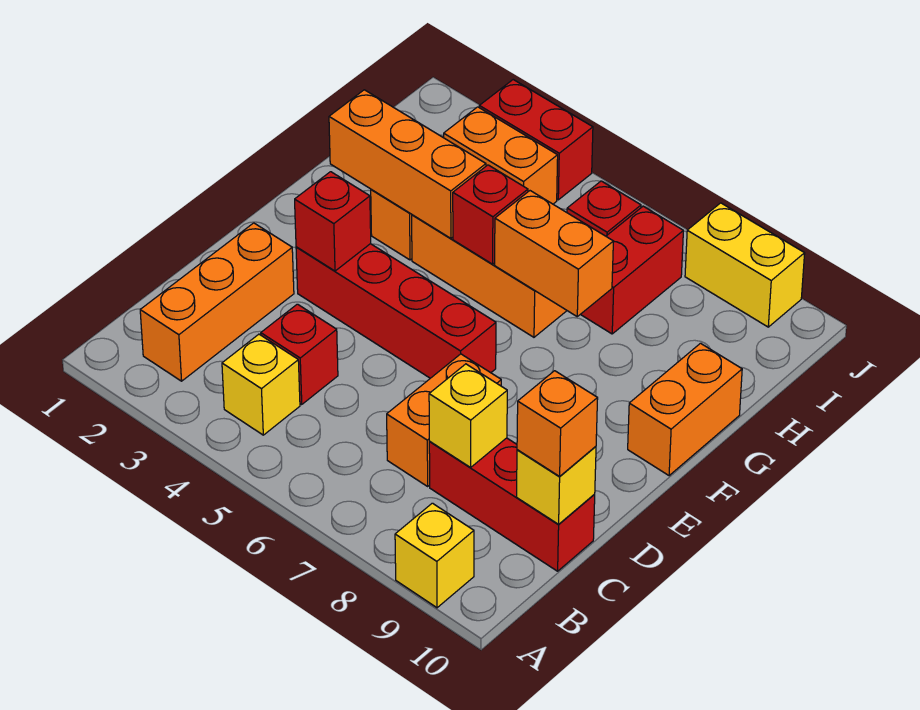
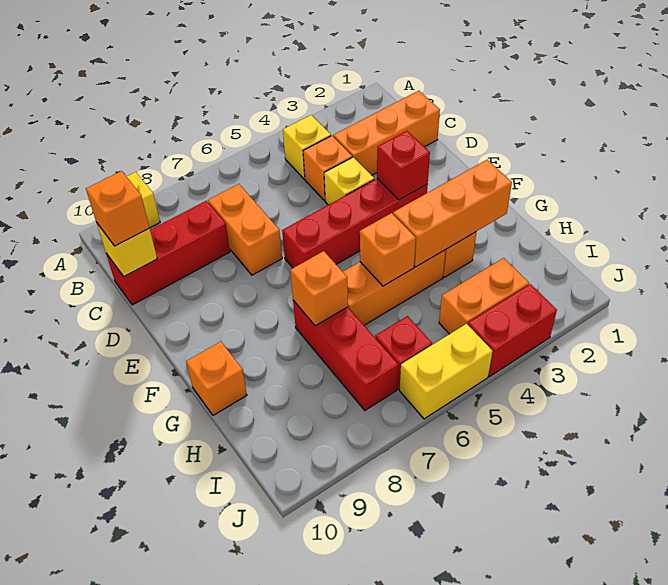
orange brick B2:D2 level 1 -> orange brick C1:C3 level 1
red brick C4 level 1 -> orange brick C4 level 1
yellow brick C8 level 2 -> yellow brick D4 level 1
orange brick F10:G10 level 1 -> orange brick G10 level 1
red brick G5 level 2 -> orange brick G5 level 2
orange brick G6:G7 level 2 -> orange brick G7 level 2
red brick H7:I7 level 1 -> red brick G7:I7 level 1
yellow brick J8:J9 level 1 -> yellow brick J5:J6 level 1

